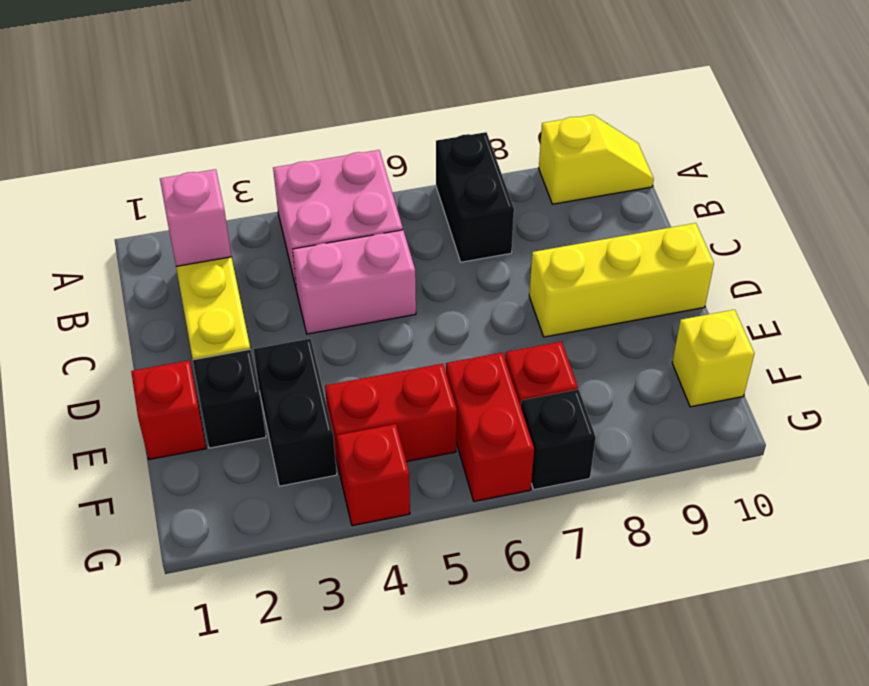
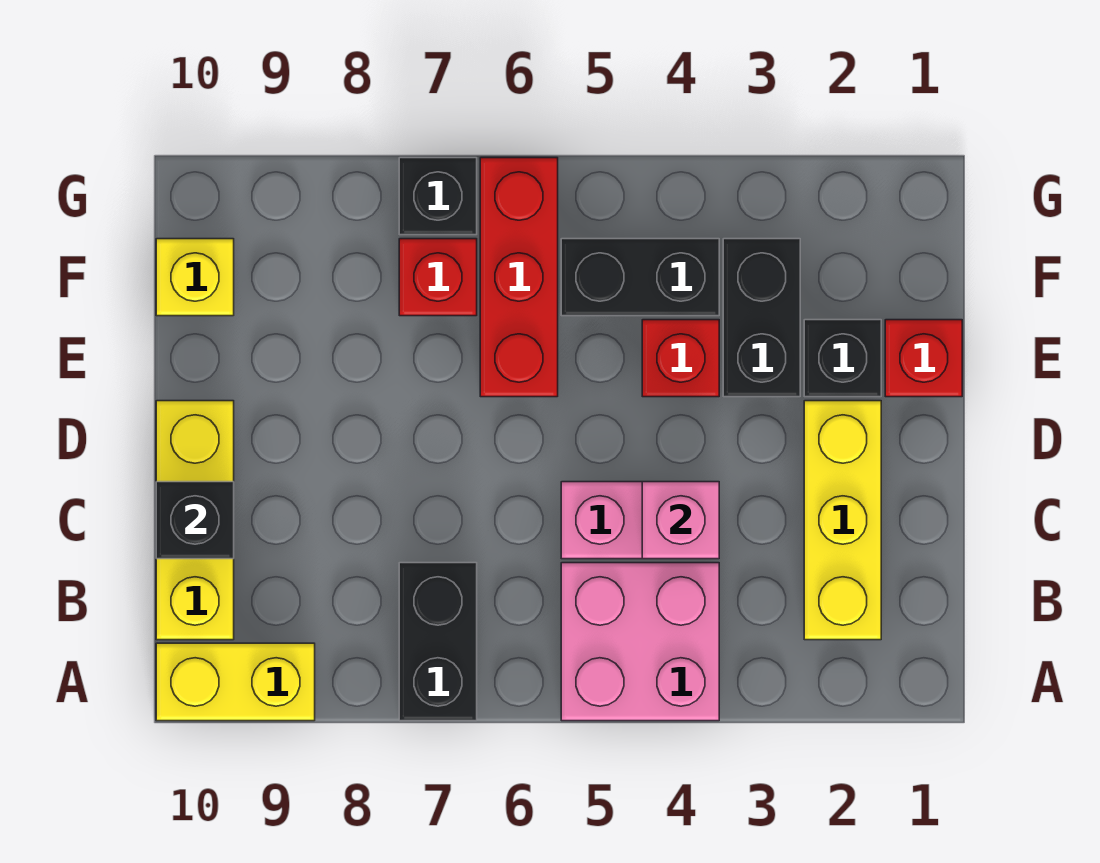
yellow slope A9:A10 level 1 top 9 -> yellow brick A9:A10 level 1
pink brick B2 level 2 -> pink brick C4 level 2
none -> black brick C10 level 2
yellow brick D8:D10 level 1 -> yellow brick B10:D10 level 1
red brick F4:F5 level 1 -> black brick F4:F5 level 1
red brick F6:G6 level 1 -> red brick E6:G6 level 1
red brick G4 level 1 -> red brick E4 level 1

